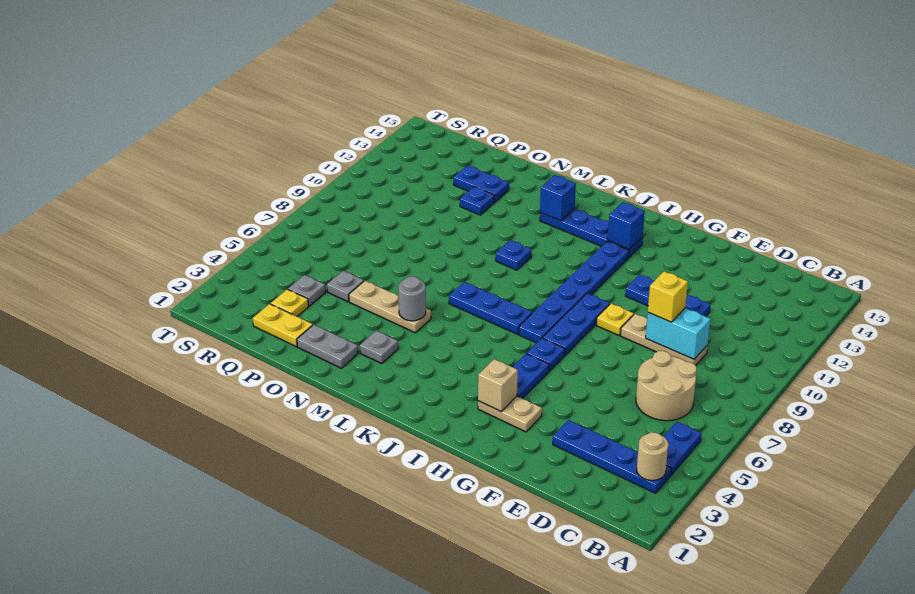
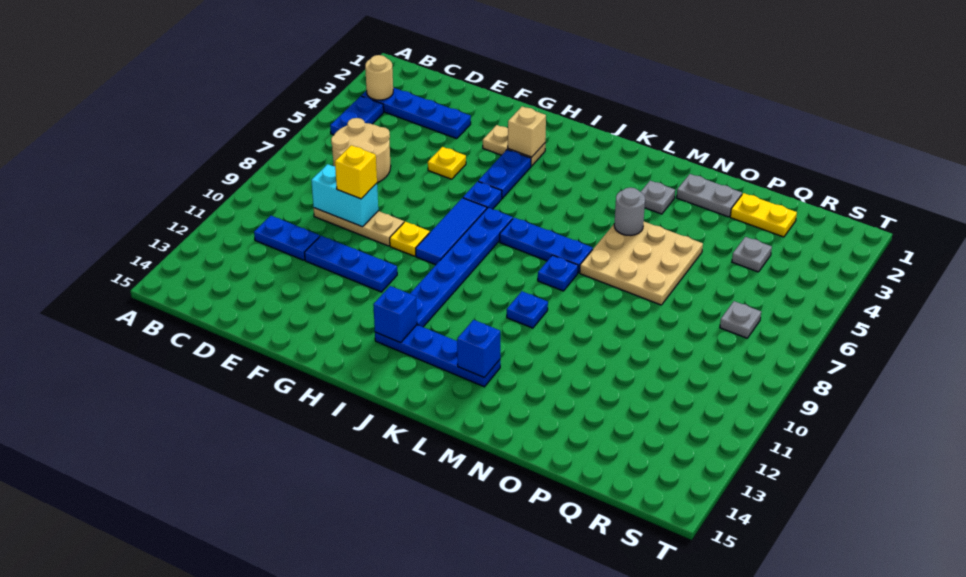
blue plate H7:H9 level 1 -> blue tile H7:H9 level 1
tan plate M5:O5 level 1 -> tan plate M5:O7 level 1
blue plate O12 level 1 -> blue plate L8 level 1
blue plate O13:P13 level 1 -> blue plate C11:D11 level 1
grey plate P5 level 1 -> grey plate R7 level 1
yellow plate Q3 level 1 -> yellow plate F5 level 1

